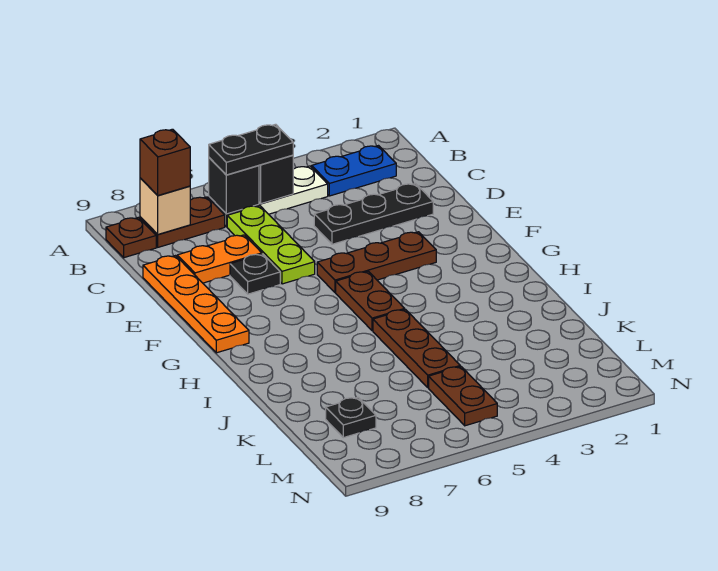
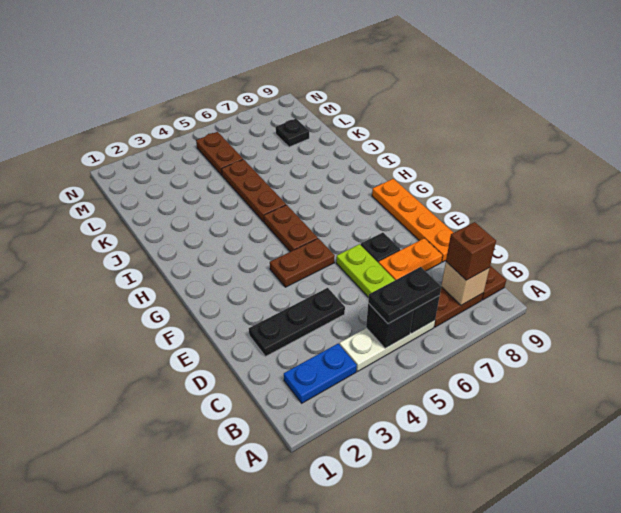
brown plate F3:F5 level 1 -> brown plate F4:F5 level 1

